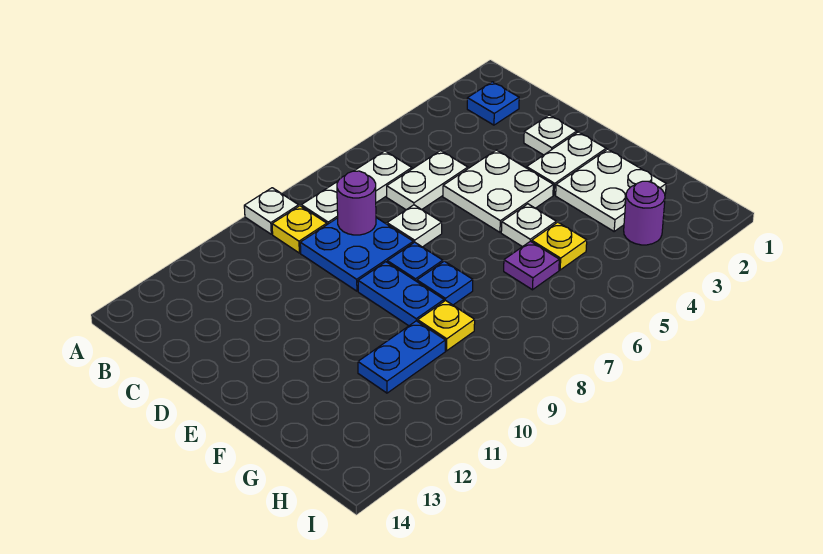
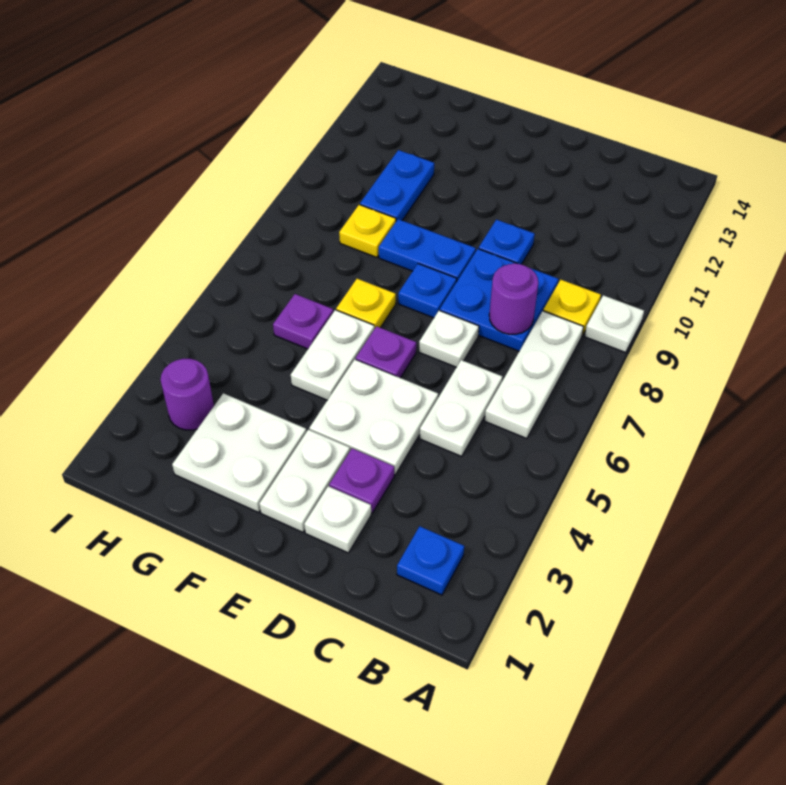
none -> purple plate D3 level 1
none -> purple plate E6 level 1
white plate F5 level 1 -> white plate F5:F6 level 1
blue plate F8 level 1 -> blue plate D10 level 1
yellow plate G5 level 1 -> yellow plate F7 level 1

